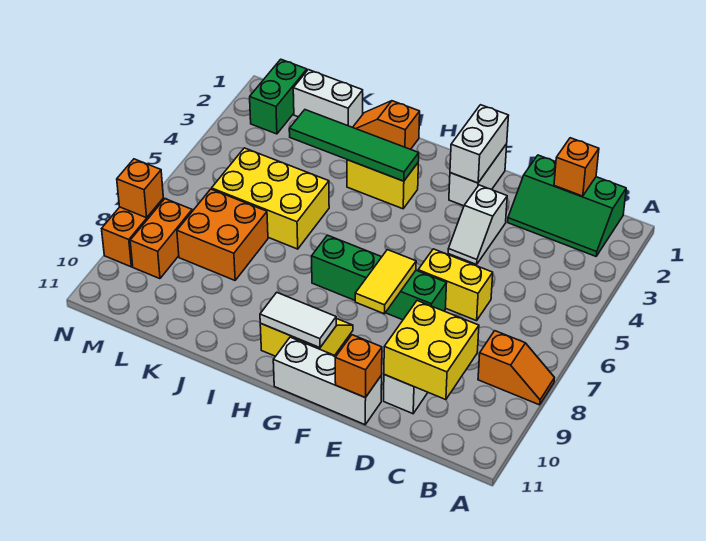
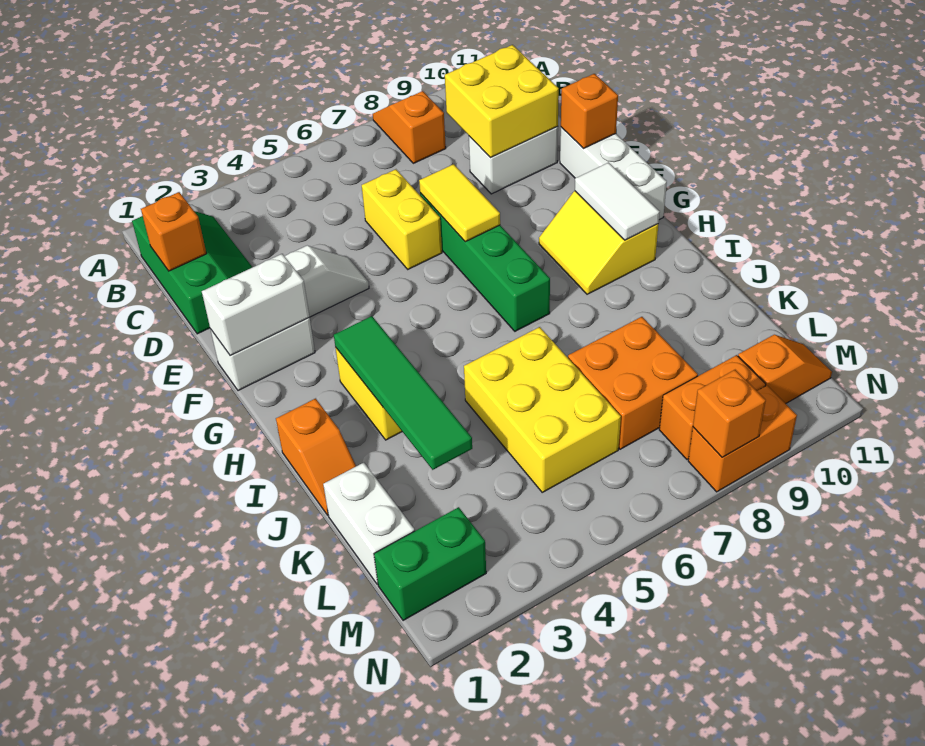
yellow tile F7:F8 level 2 -> yellow tile E7:F7 level 2
none -> orange slope M10:M11 level 1 top 10

